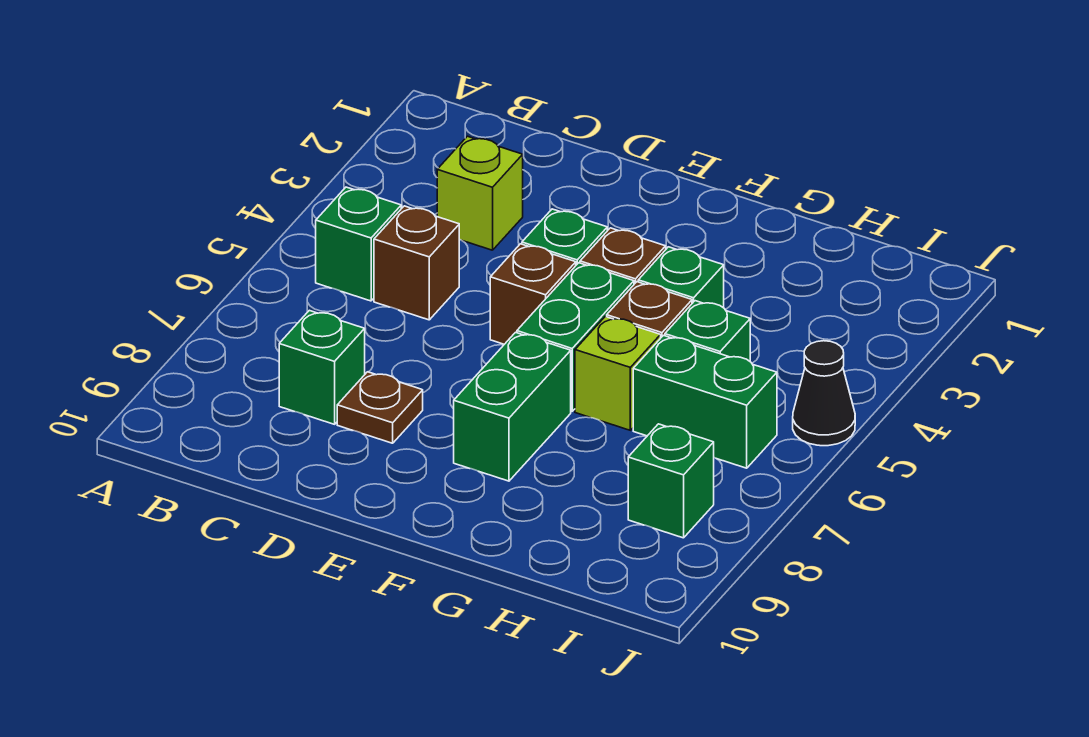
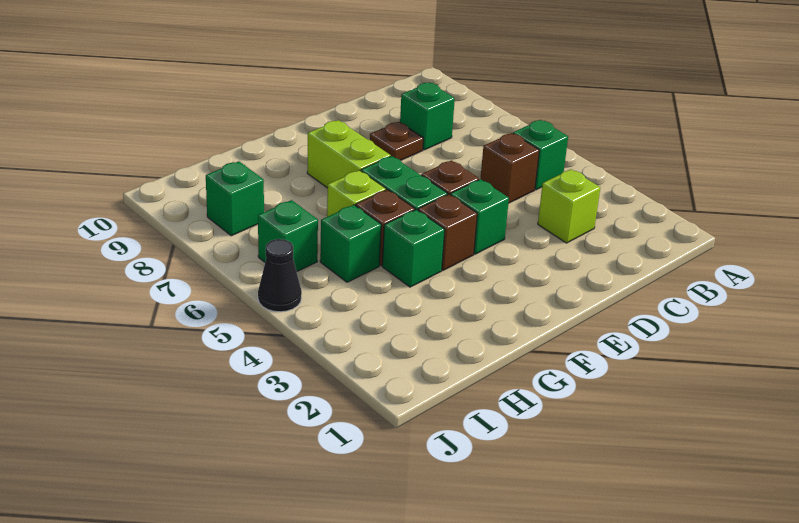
green brick F7:F8 level 1 -> lime brick F7:F8 level 1
green brick H6:I6 level 1 -> green brick I6 level 1

